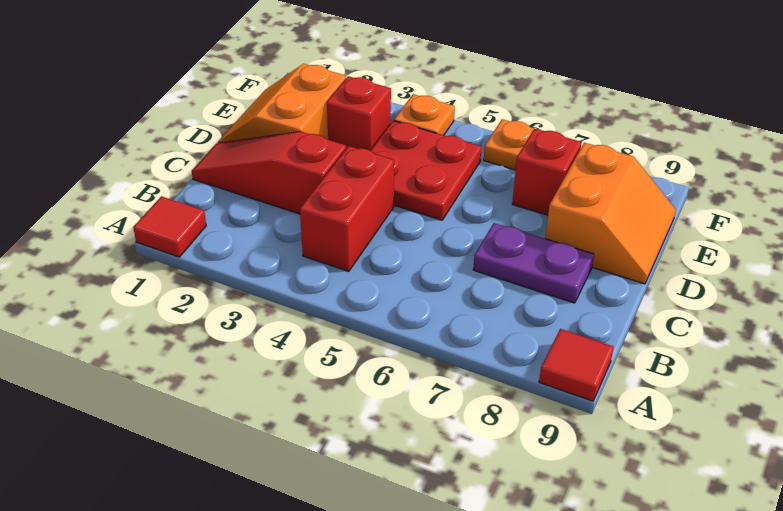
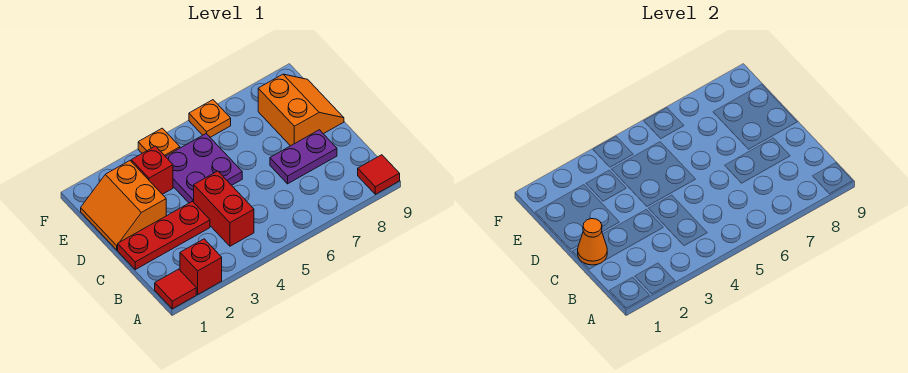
red slope C1:C3 level 1 top 3 -> red plate C1:C3 level 1
none -> orange cone C1 level 2
red plate D4:E5 level 1 -> purple plate D4:E5 level 1
red brick E7 level 1 -> red brick A2 level 1

